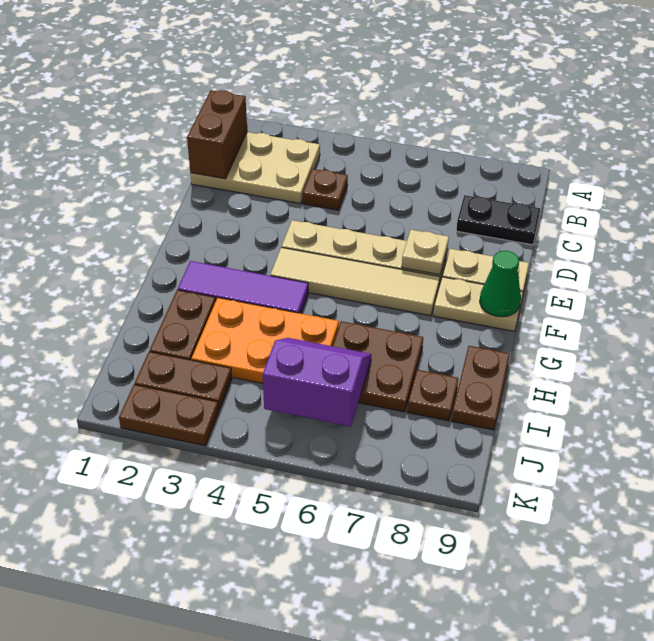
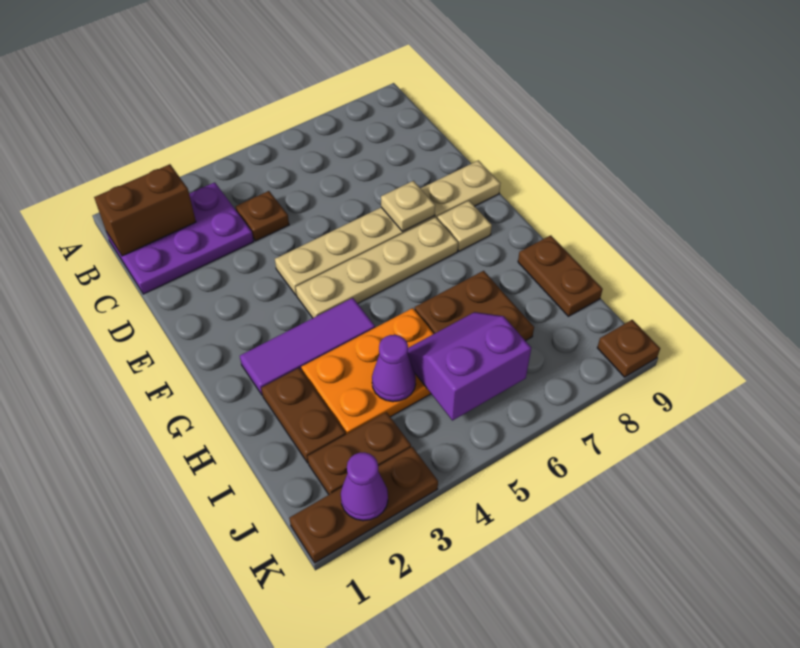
tan plate B1:C3 level 1 -> purple plate B1:C3 level 1
brown brick B1:C1 level 2 -> brown brick B1:B2 level 2
black plate C8:C9 level 1 -> none
tan tile F4:F7 level 1 -> tan plate F4:F7 level 1
tan plate F8:F9 level 1 -> tan plate F8 level 1
green cone F9 level 2 -> none
none -> purple cone I4 level 2
brown plate I8 level 1 -> brown plate K9 level 1
brown plate K2:K3 level 1 -> brown plate K1:K3 level 1
none -> purple cone K2 level 2

